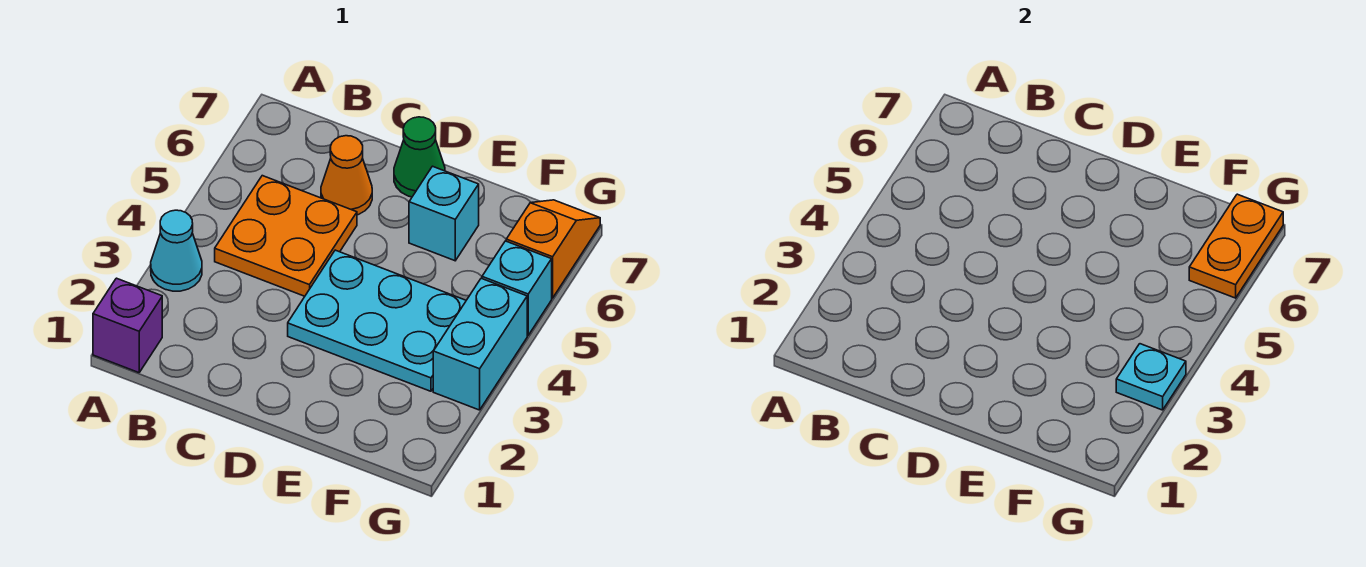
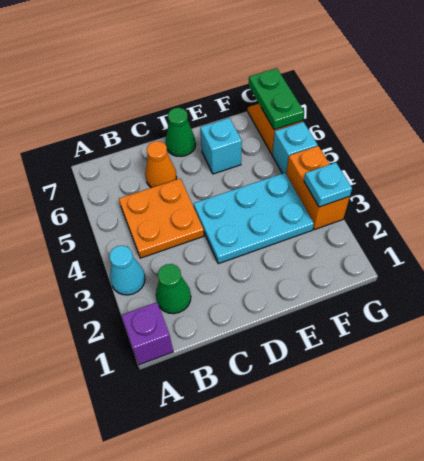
none -> green cone B2 level 1
cyan brick G3:G4 level 1 -> orange brick G3:G4 level 1
orange plate G6:G7 level 2 -> green plate G6:G7 level 2

